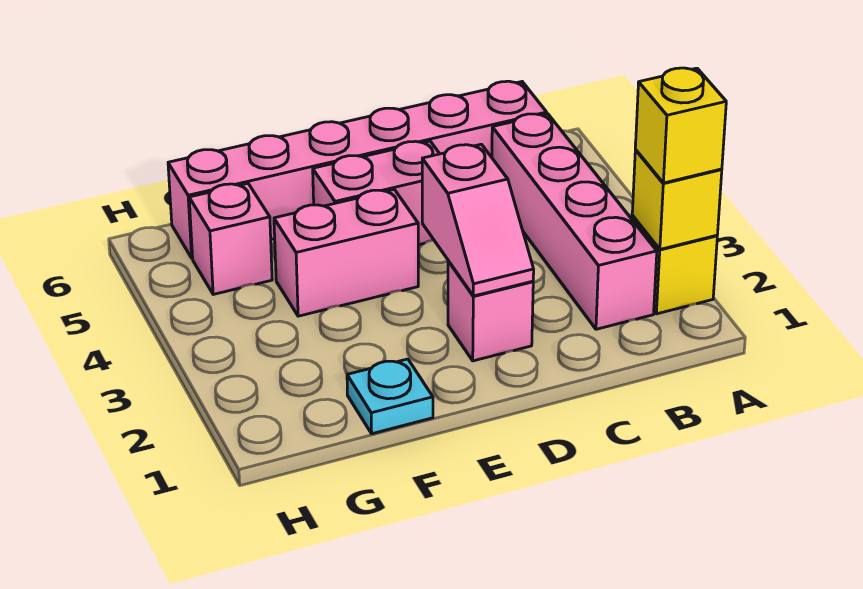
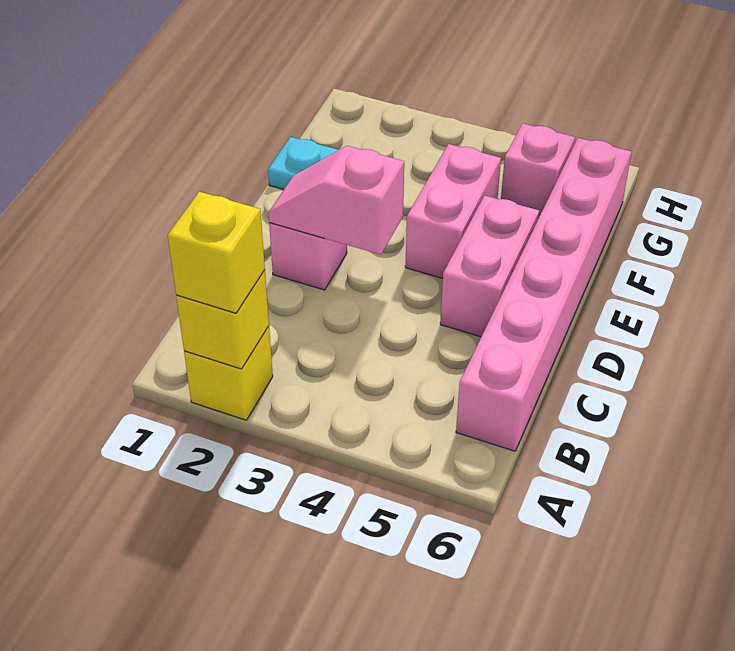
pink brick B2:B5 level 1 -> none

